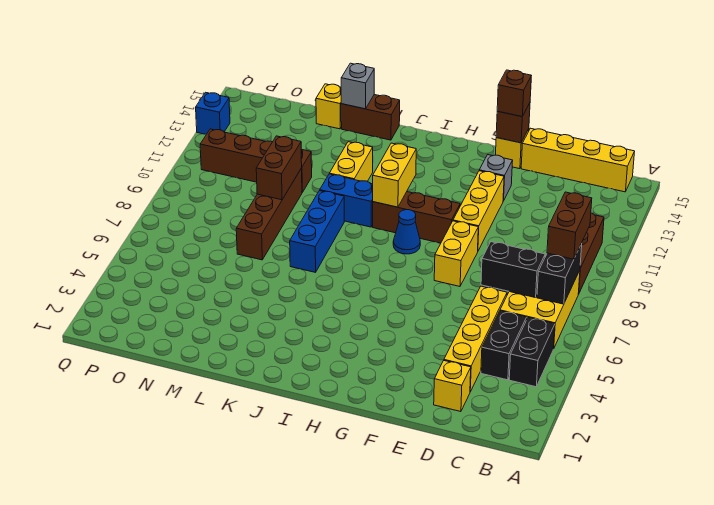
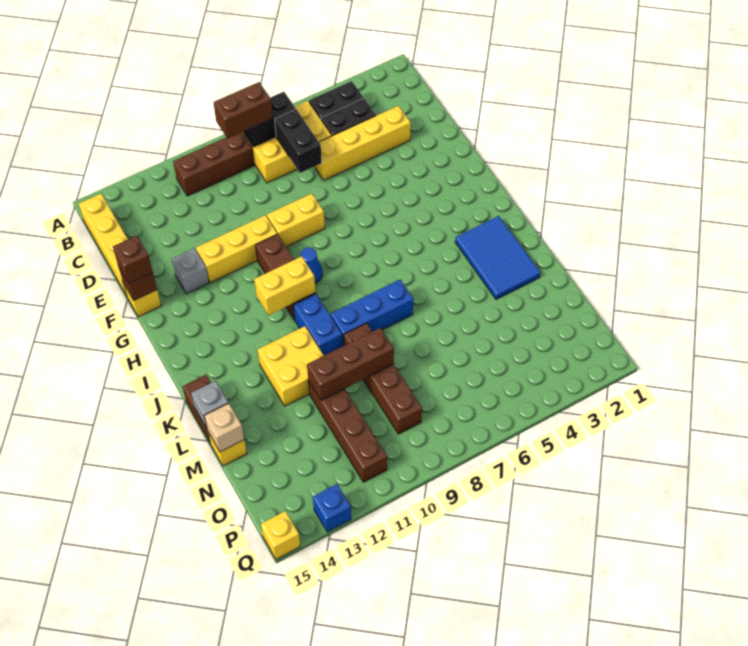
yellow brick D2 level 1 -> yellow brick Q15 level 1
none -> blue tile J2:L3 level 1
yellow brick K11:K12 level 1 -> yellow brick K11:L12 level 1
brown brick M7:M10 level 1 -> brown brick L9:O9 level 1
brown brick M9:M10 level 2 -> brown brick M9:M11 level 2
none -> tan brick M15 level 2

